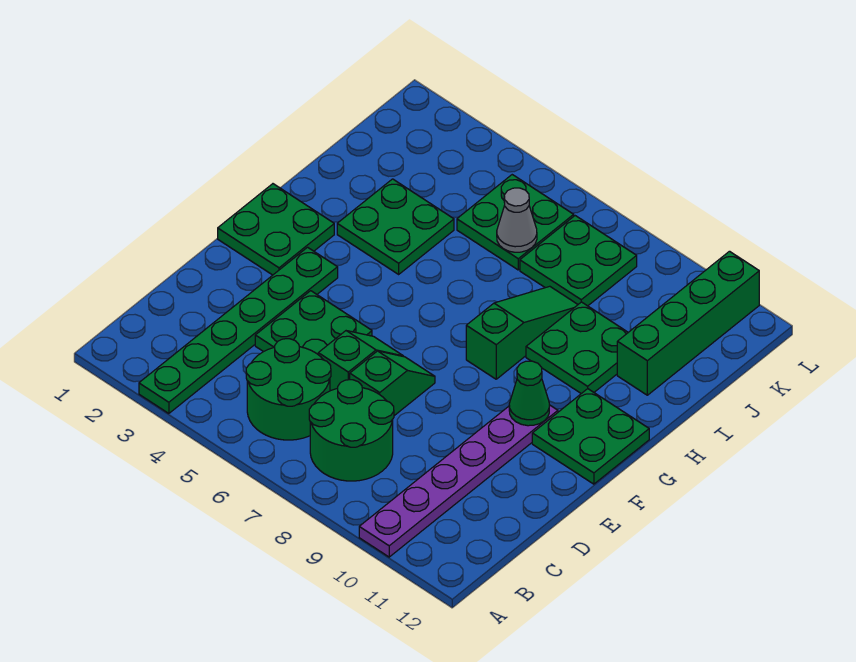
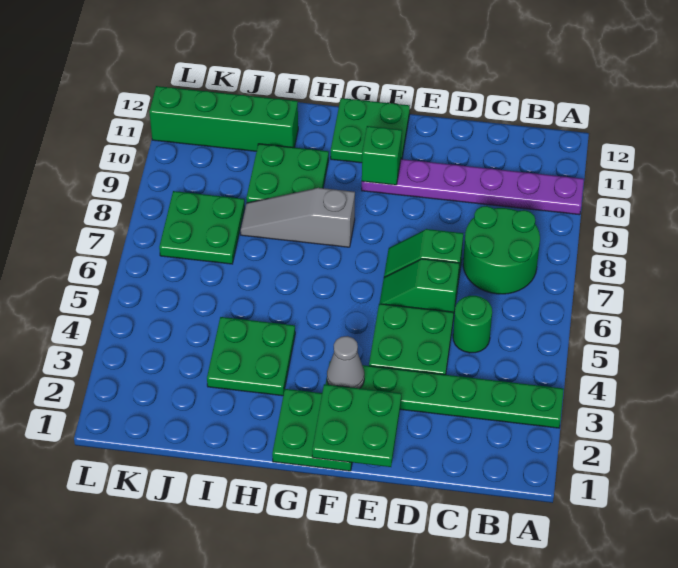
green round brick B5:C6 level 1 -> green round brick C5 level 1
green cone F10 level 2 -> green brick F10 level 2
green slope G8:I8 level 1 top G -> grey slope G8:I8 level 1 top G
green plate J5:K6 level 1 -> green plate E1:F2 level 2
grey cone J6 level 2 -> grey cone F3 level 2

